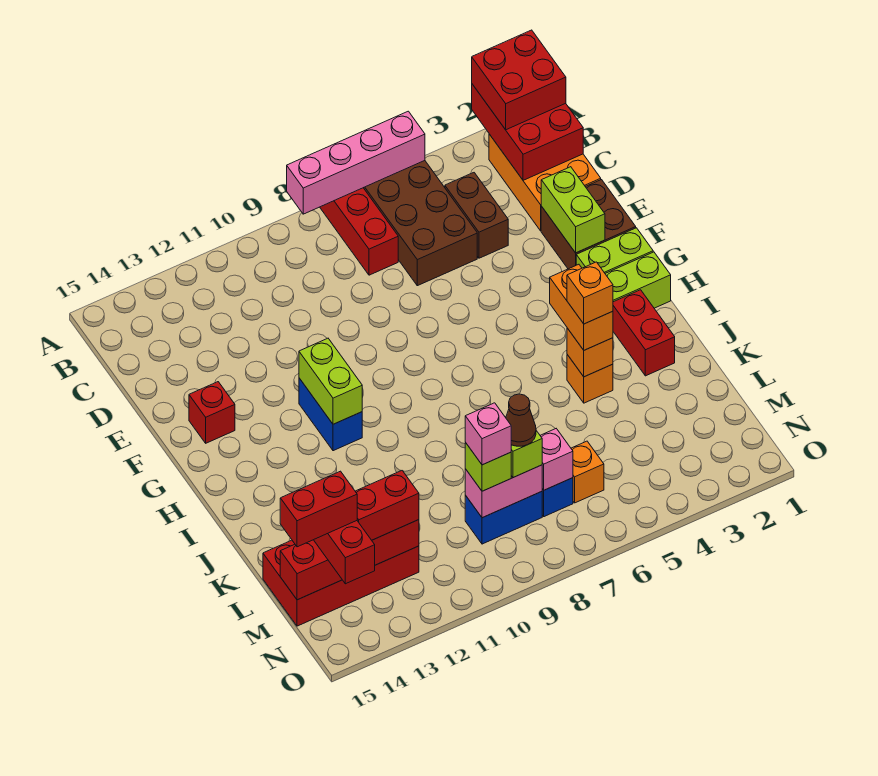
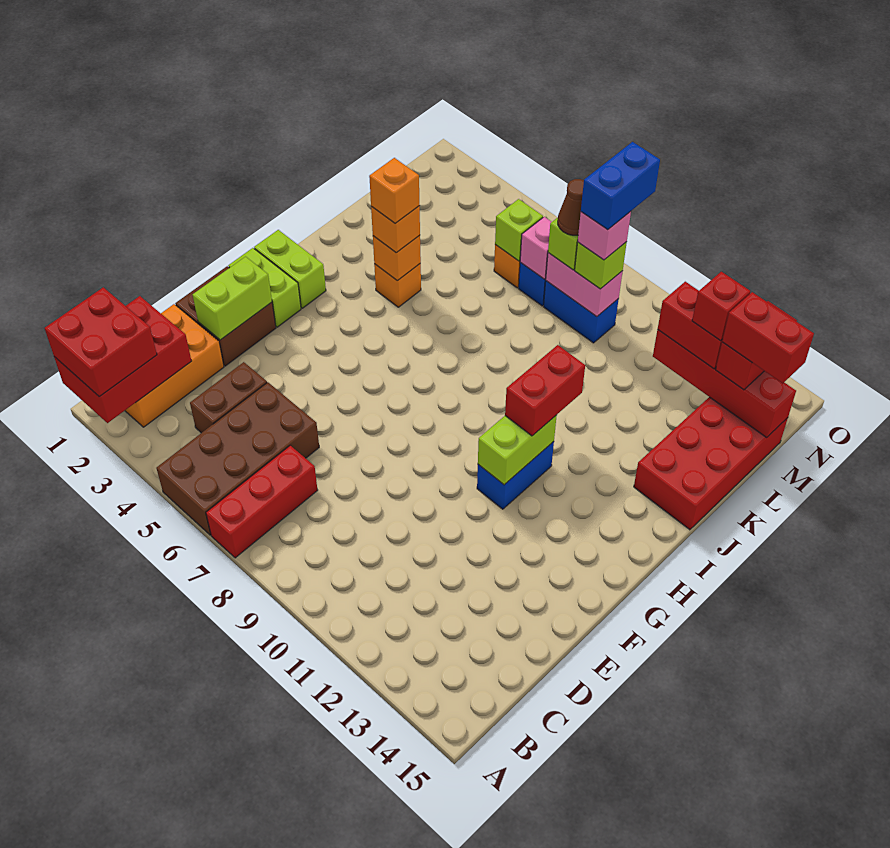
pink brick A5:A8 level 2 -> none
red brick F14 level 1 -> red brick M13 level 4
red brick I2:J2 level 1 -> red brick H11:I11 level 3
orange brick I4:J4 level 3 -> orange brick J4 level 3
red brick L12:M15 level 1 -> red brick J14:M15 level 1
none -> lime brick M6 level 2
none -> blue brick M9:N9 level 5

